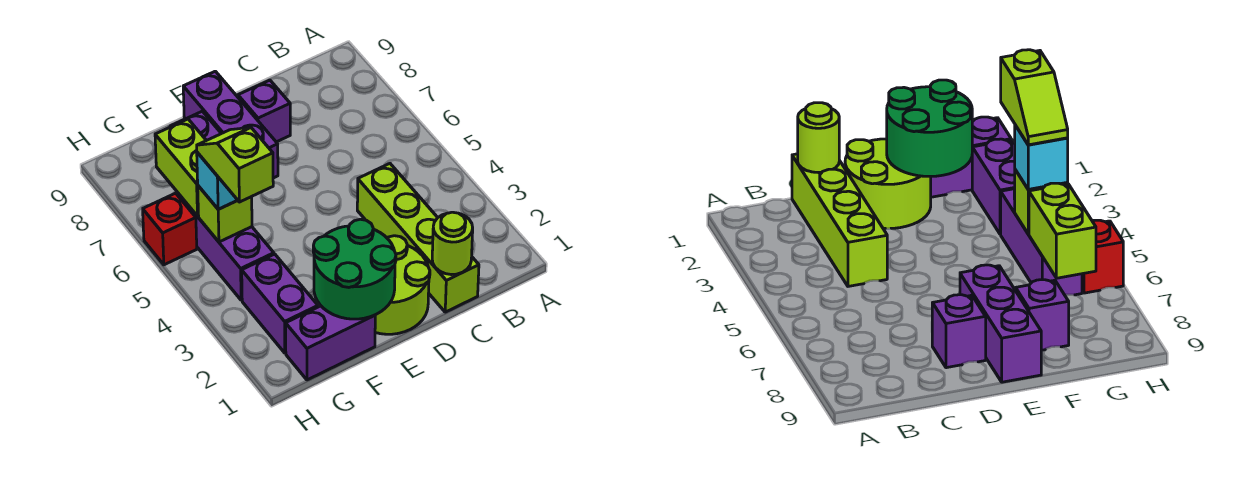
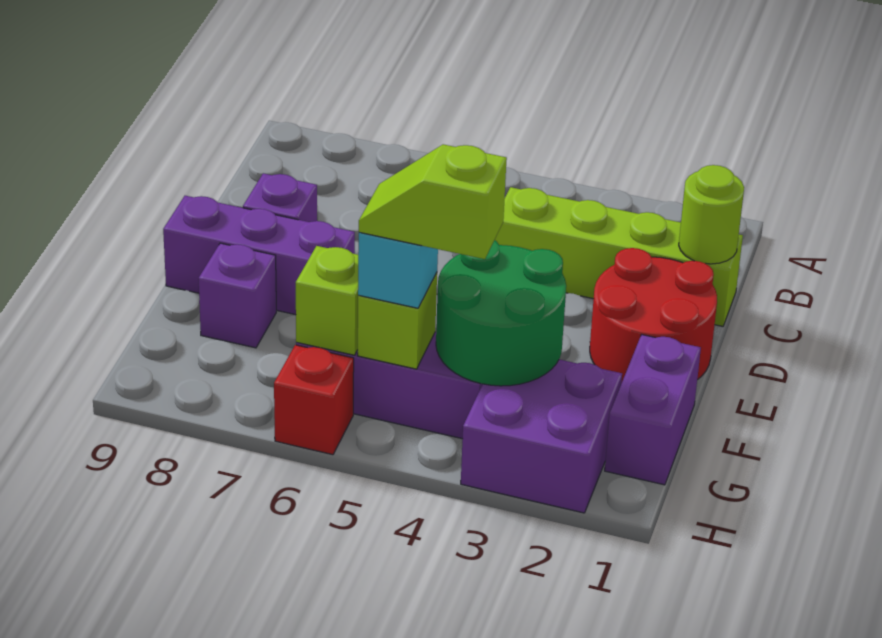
lime round brick D1:E2 level 1 -> red round brick D1:E2 level 1
green round brick E1:F2 level 2 -> green round brick F3:G4 level 2
purple brick G2:G3 level 1 -> purple brick G2:H3 level 1
lime brick G6:G7 level 2 -> lime brick G6 level 2

